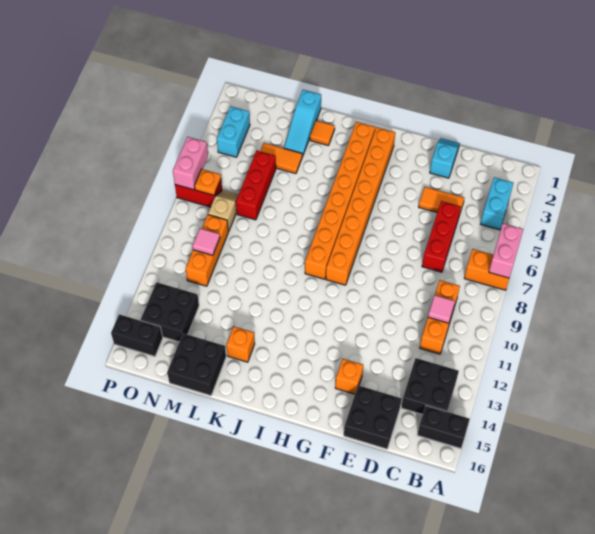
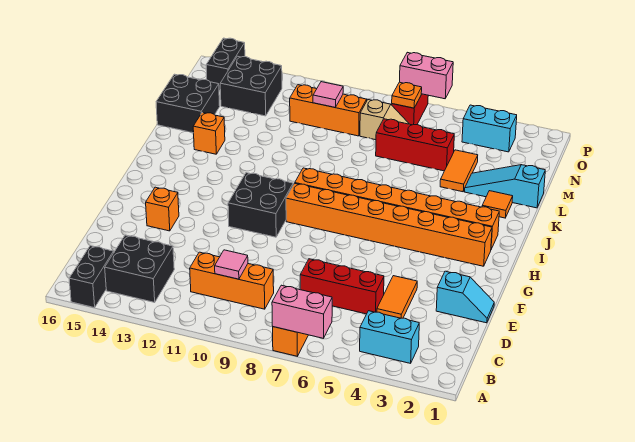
black brick D15:E16 level 1 -> black brick G10:H11 level 1

